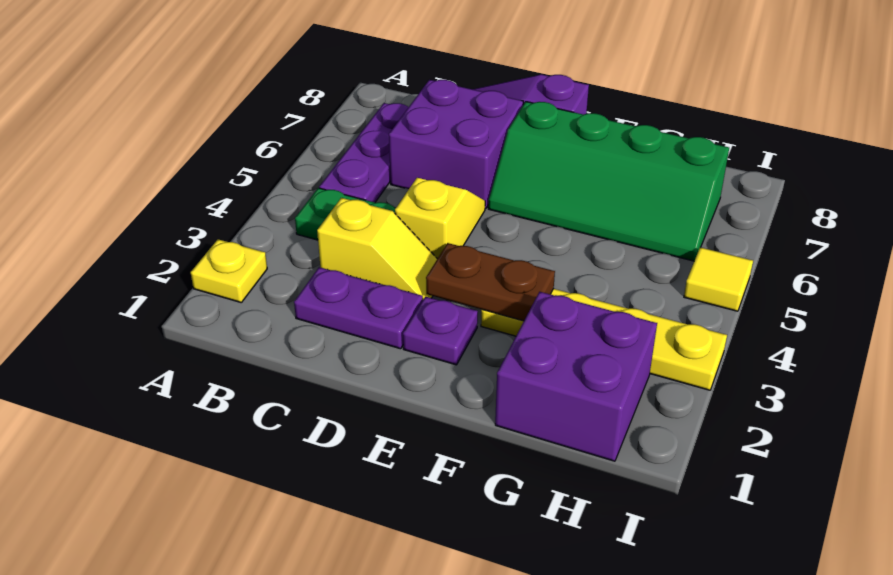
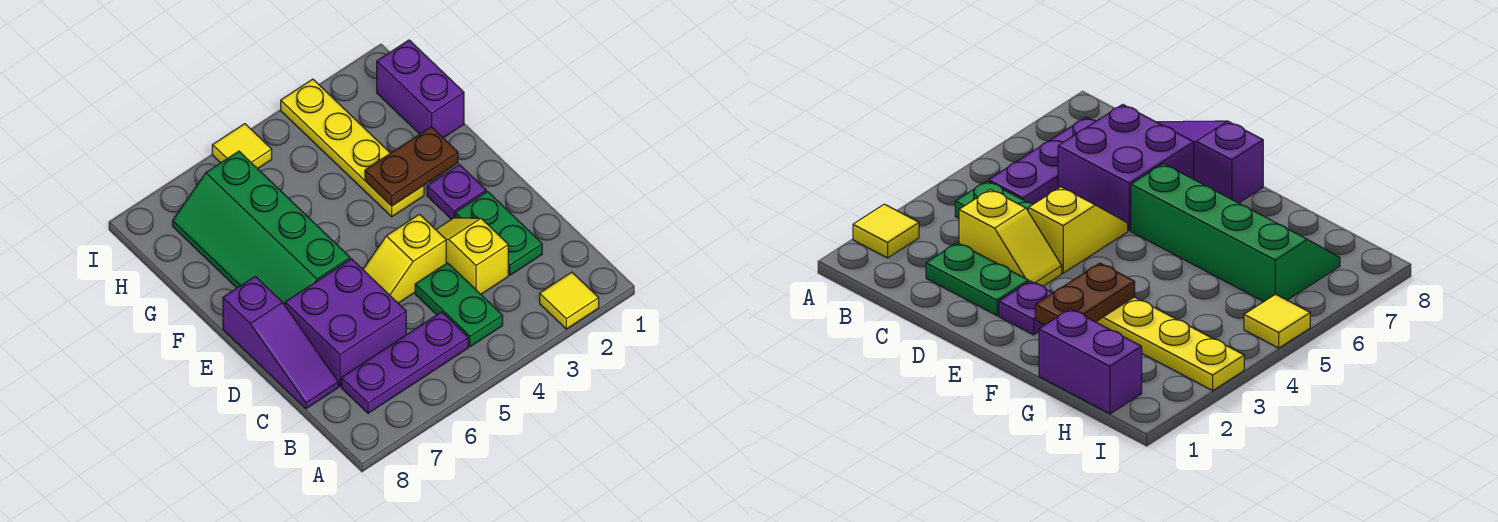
yellow plate A2 level 1 -> yellow tile A2 level 1
purple plate C2:D2 level 1 -> green plate C2:D2 level 1
brown plate E3:F3 level 2 -> brown plate F2:F3 level 2
green slope E6:H7 level 1 top 7 -> green slope E6:H7 level 1 top 6
purple brick G1:H2 level 1 -> purple brick G1:H1 level 1

